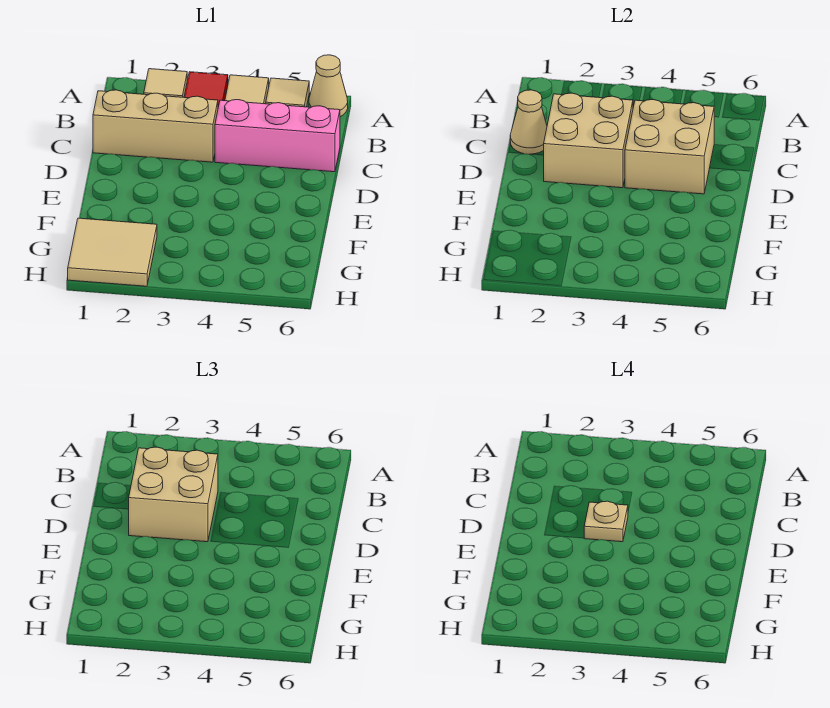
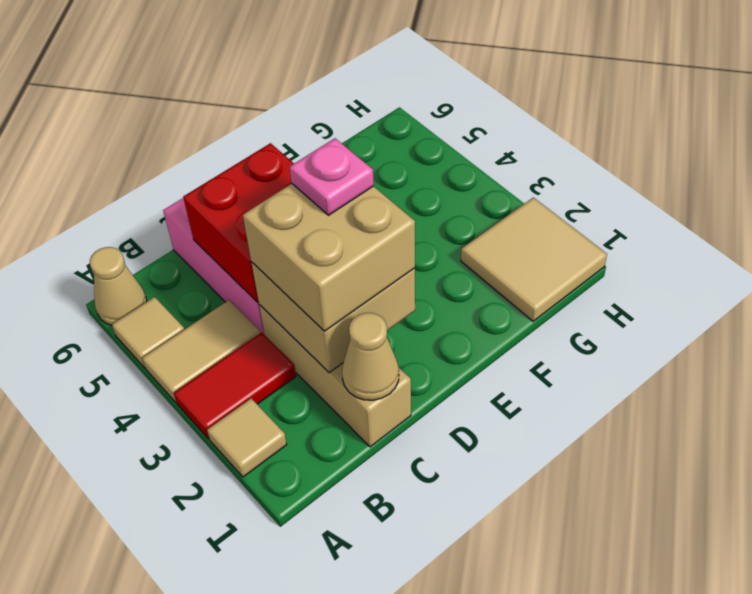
tan brick C4:D5 level 2 -> red brick C4:D5 level 2
tan plate D3 level 4 -> pink plate D3 level 4

